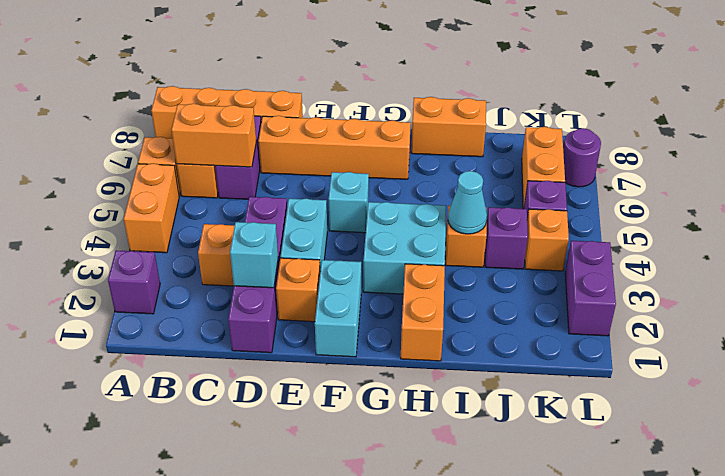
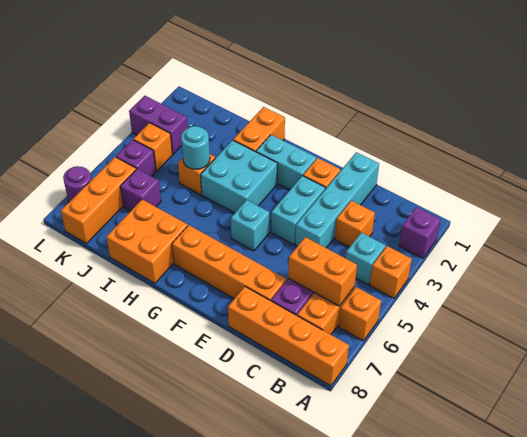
orange brick A4:A5 level 1 -> orange brick A4 level 1
purple brick D1:D4 level 1 -> cyan brick D1:D4 level 1
cyan brick D2 level 2 -> cyan brick B4 level 1
cyan brick F1:F2 level 1 -> cyan brick F2:G2 level 1
orange brick H8:I8 level 1 -> orange brick H7:I8 level 1
cyan cone I4 level 2 -> cyan round brick I4 level 2
purple brick J4 level 1 -> purple brick J6 level 1
orange brick K6:K7 level 1 -> orange brick K6:K8 level 1
purple brick L2:L3 level 1 -> purple brick K3:L3 level 1

